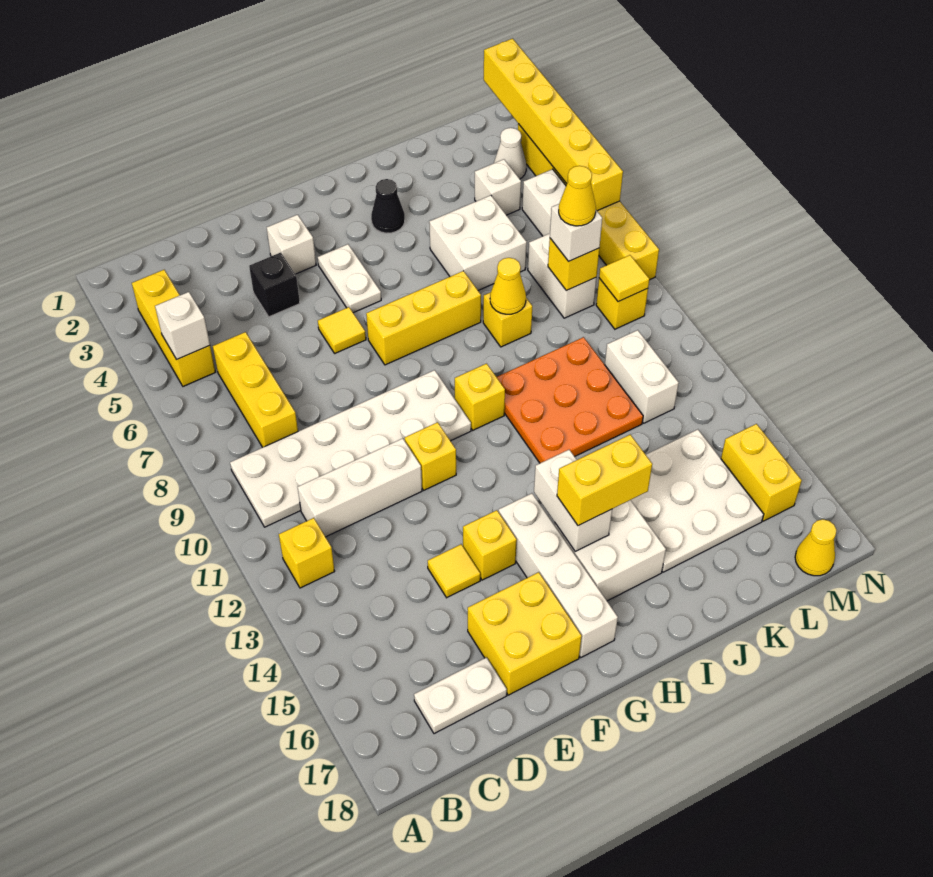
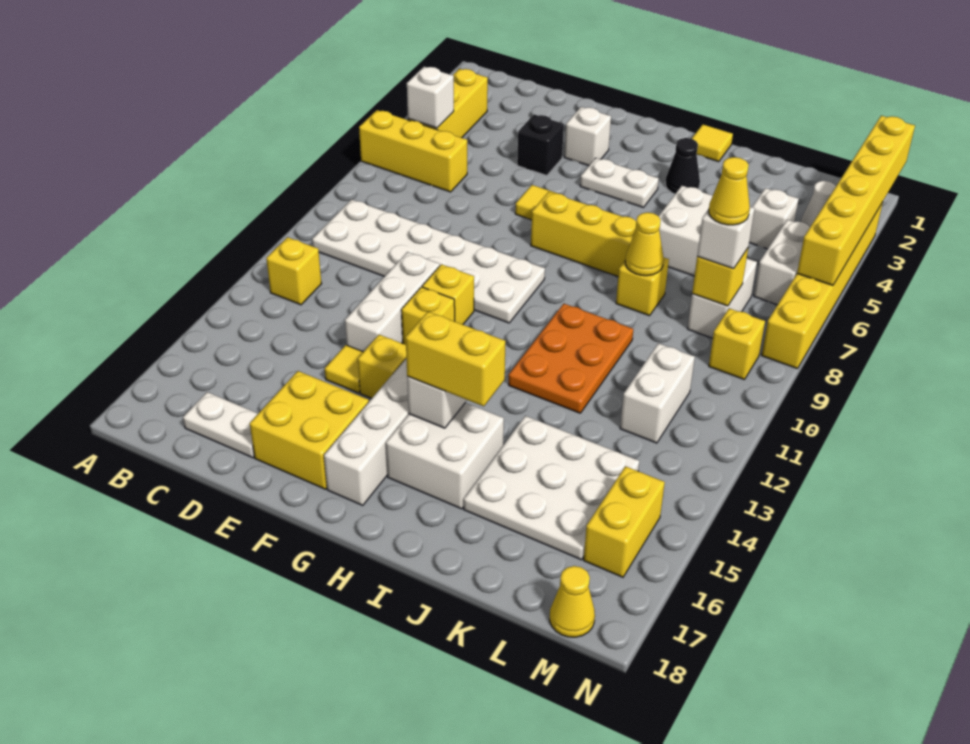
yellow brick C6:C8 level 1 -> yellow brick A6:C6 level 1
white brick C11:E11 level 1 -> white brick E11:E13 level 1
white plate G4:G5 level 1 -> white plate G4:H4 level 1
yellow brick H10 level 1 -> yellow brick F12 level 1
orange plate I10:K12 level 1 -> orange plate I10:J12 level 1
yellow tile M9 level 2 -> yellow tile I1 level 1

